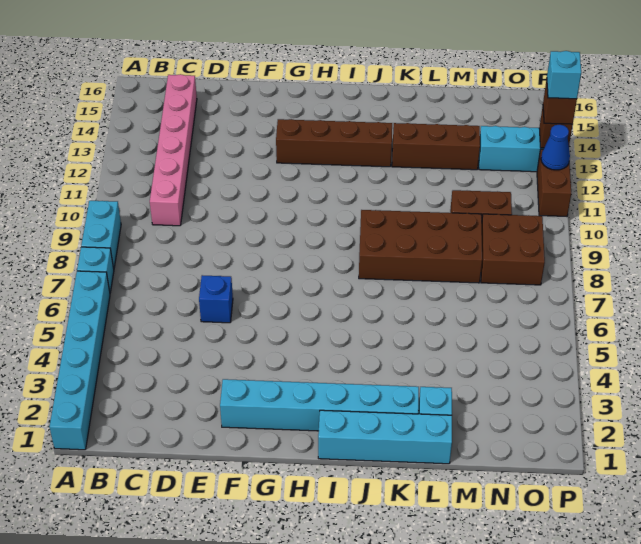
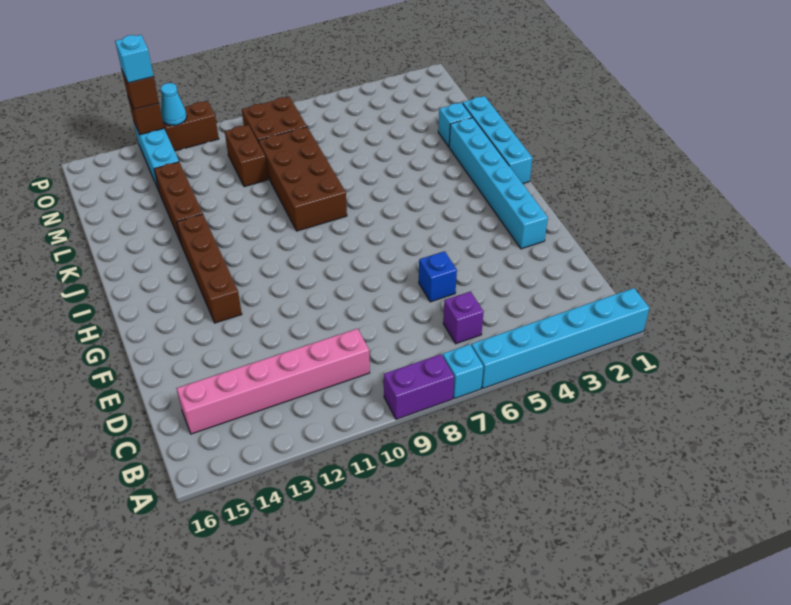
cyan brick A8:A9 level 1 -> purple brick A8:A9 level 1
none -> purple brick C6 level 1
blue cone P12 level 2 -> cyan cone P12 level 2

